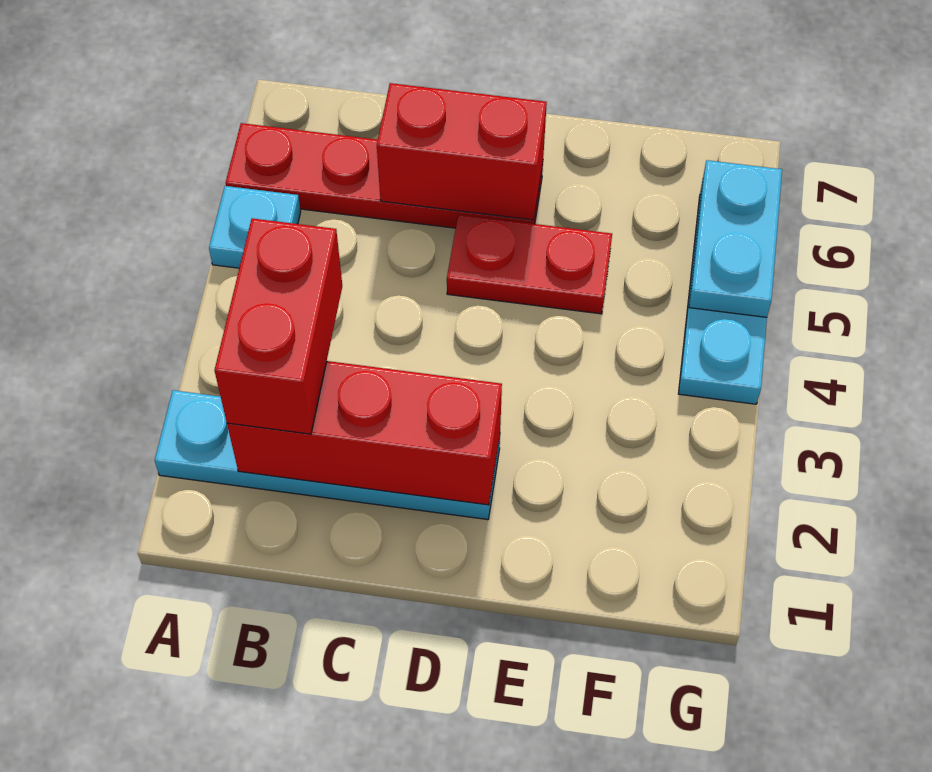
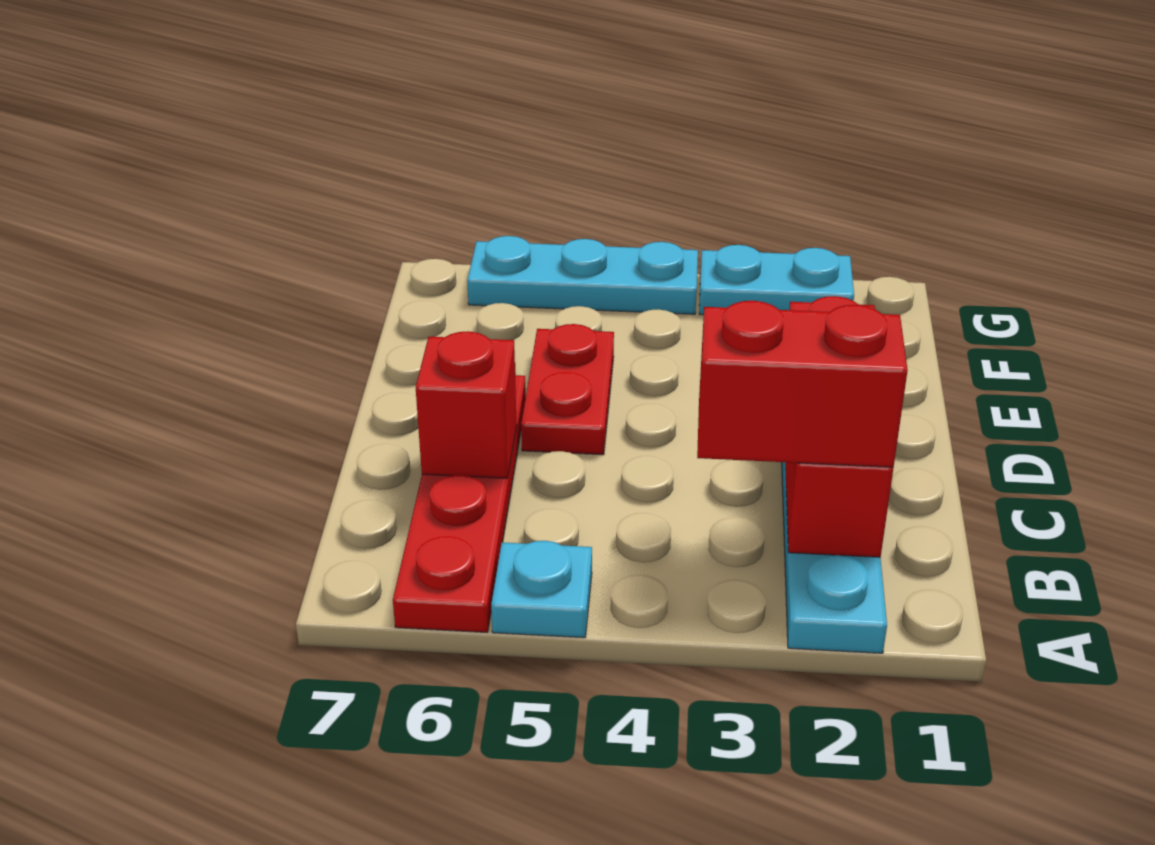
red brick C6:D6 level 2 -> red brick C6 level 2
cyan plate G5:G6 level 2 -> cyan plate G2:G3 level 1

